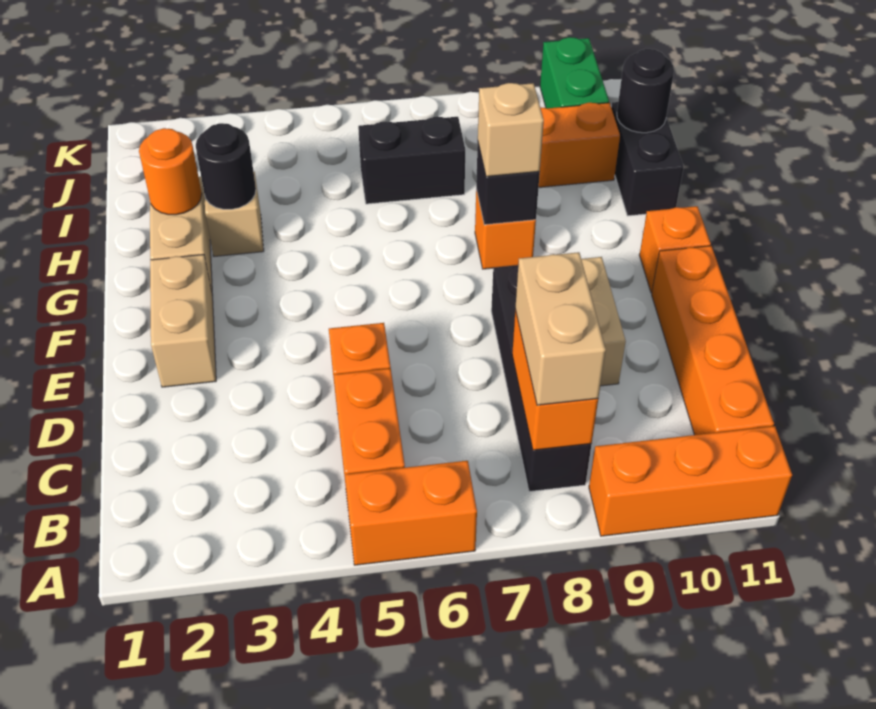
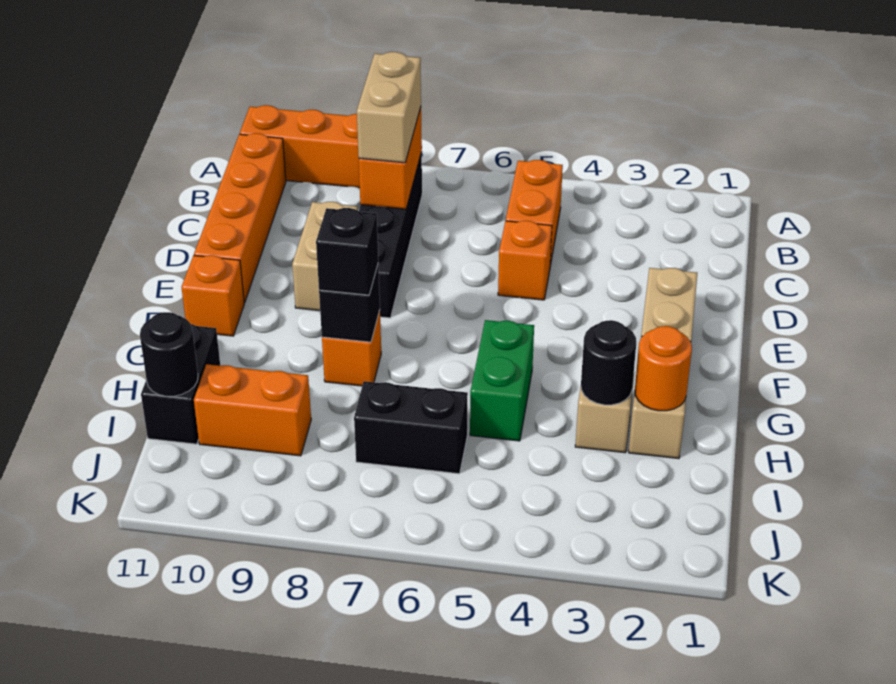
orange brick A5:A6 level 1 -> none
tan brick G8 level 3 -> black brick G8 level 3
green brick J10:K10 level 1 -> green brick G5:H5 level 1

